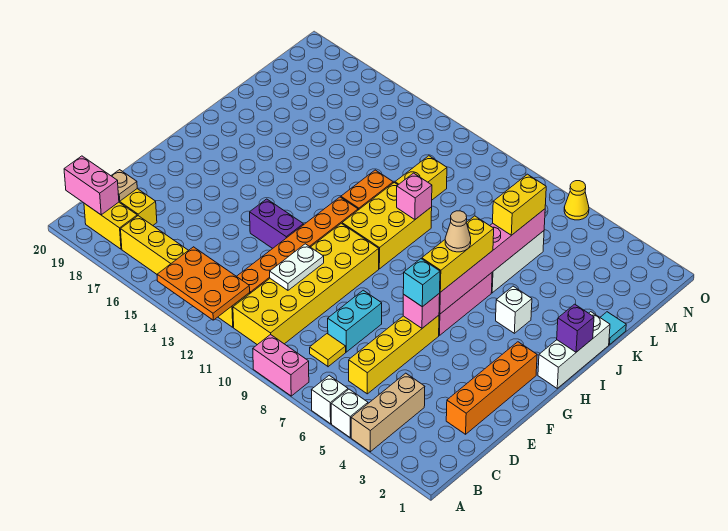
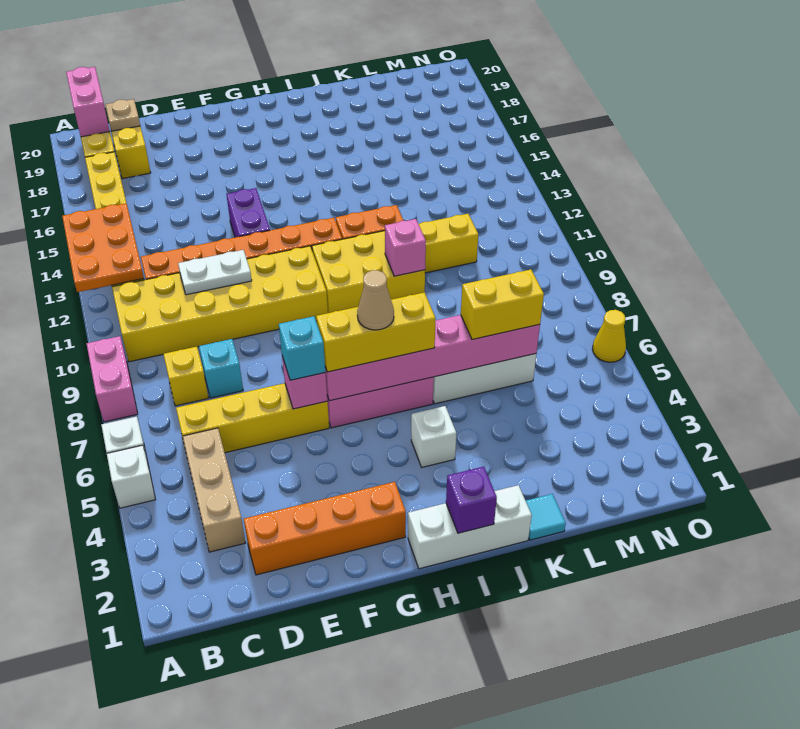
tan brick A4:C4 level 1 -> tan brick C3:C5 level 1
yellow tile C8 level 1 -> yellow brick C8 level 1
cyan brick D8:E8 level 1 -> cyan brick D8 level 1

